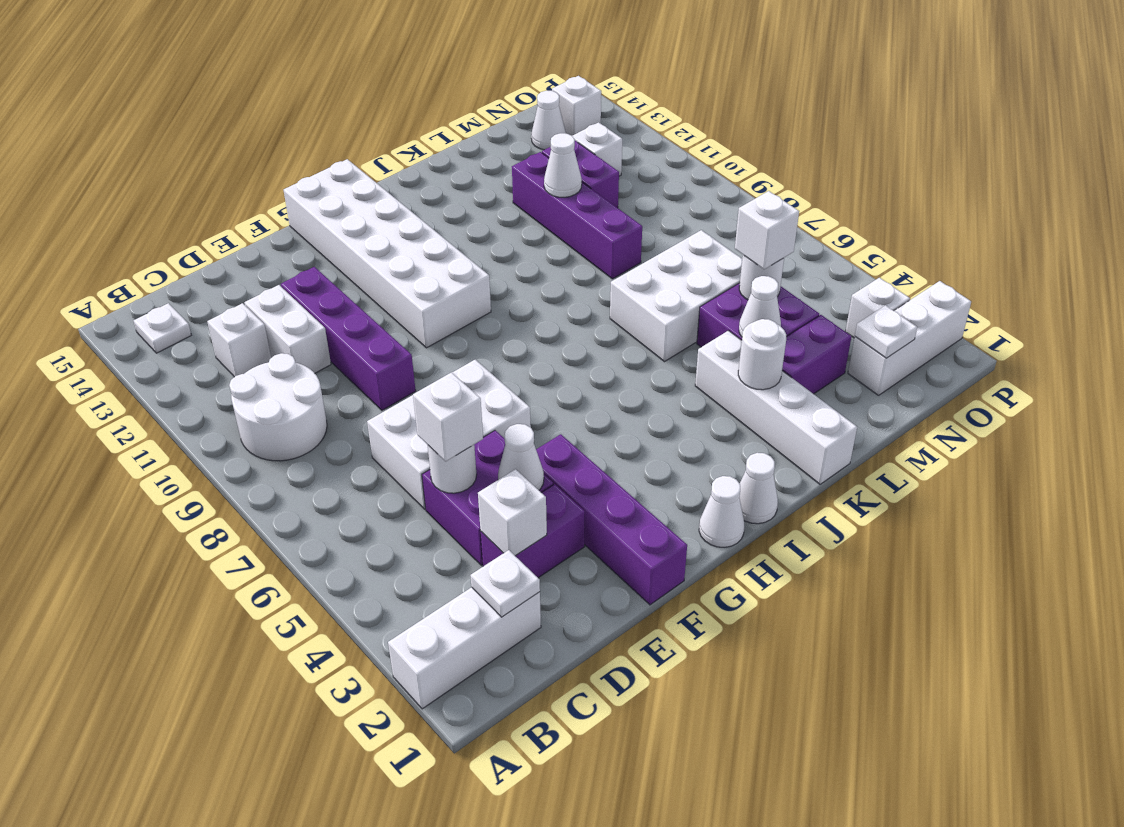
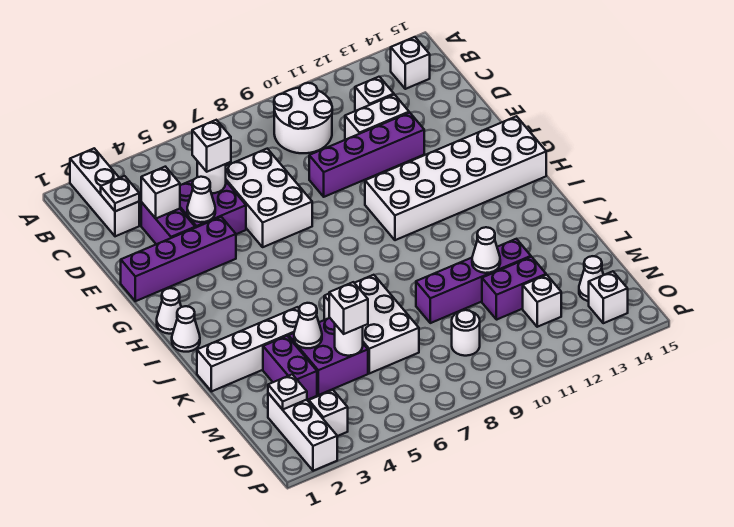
white plate B14 level 1 -> white brick B14 level 1
white round brick K3 level 2 -> white round brick N9 level 1

